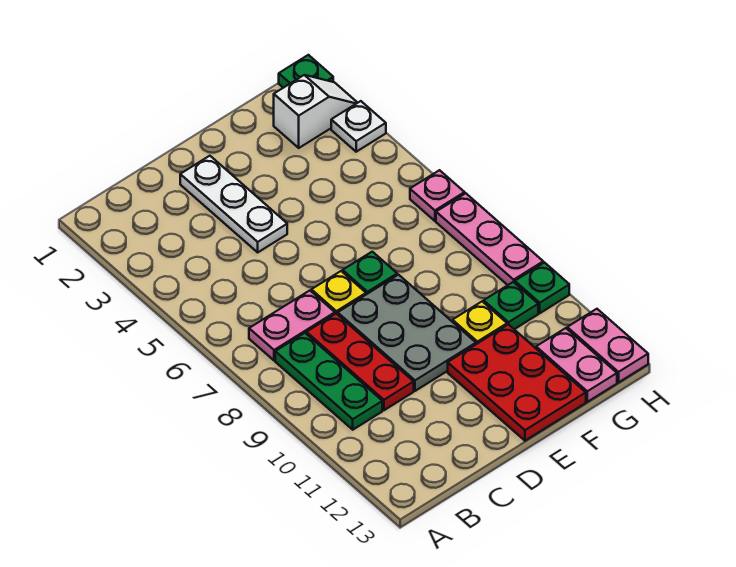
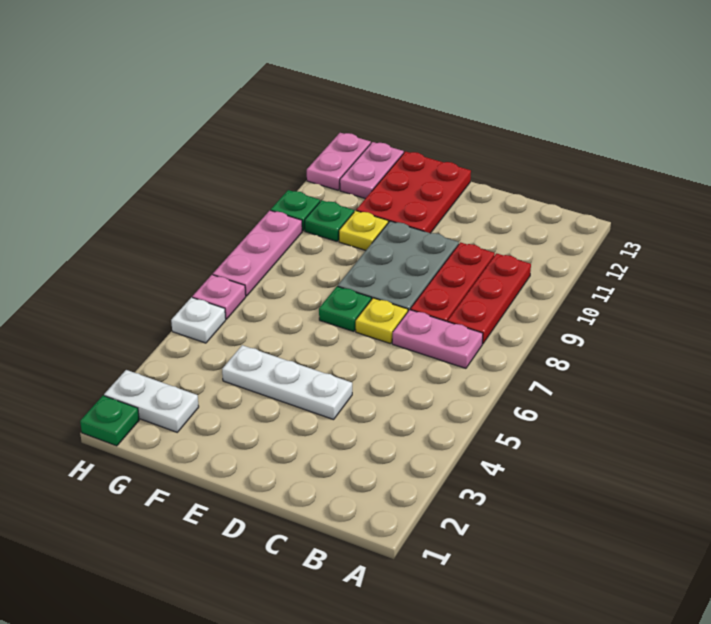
green plate B8:B10 level 1 -> red plate B8:B10 level 1
white plate D2:D4 level 1 -> white plate D4:F4 level 1
white slope G2:H2 level 1 top G -> white plate G2:H2 level 1
white plate H3 level 1 -> white plate H5 level 1

